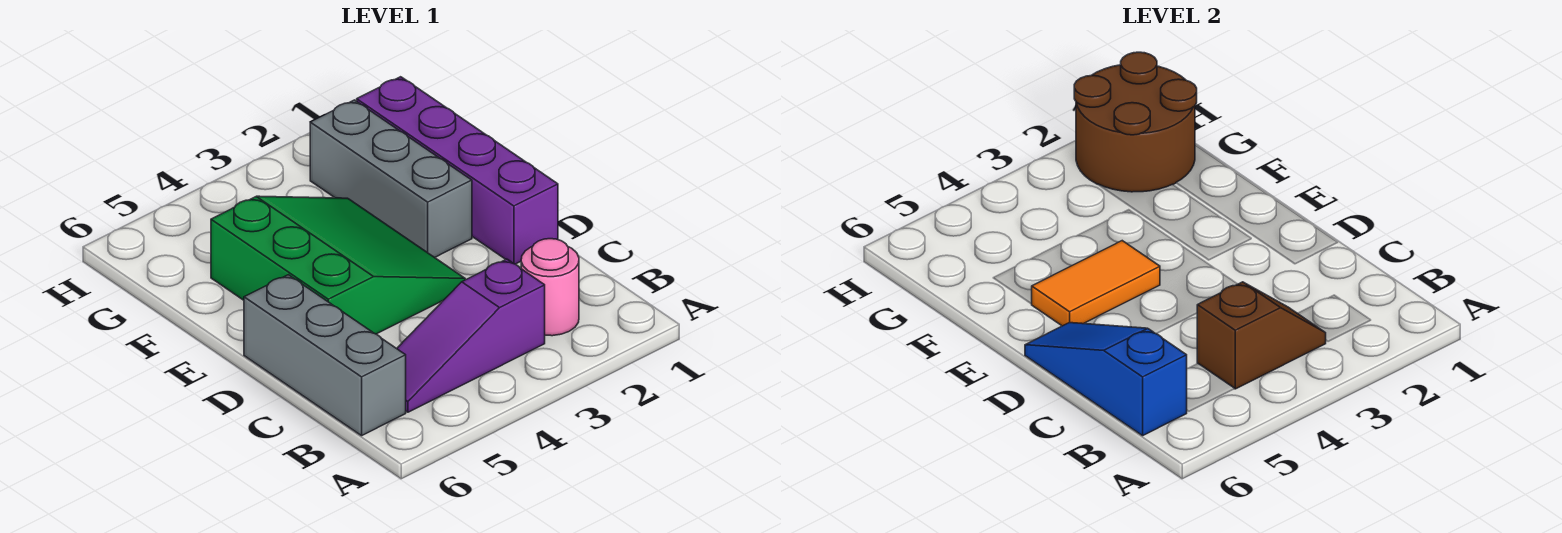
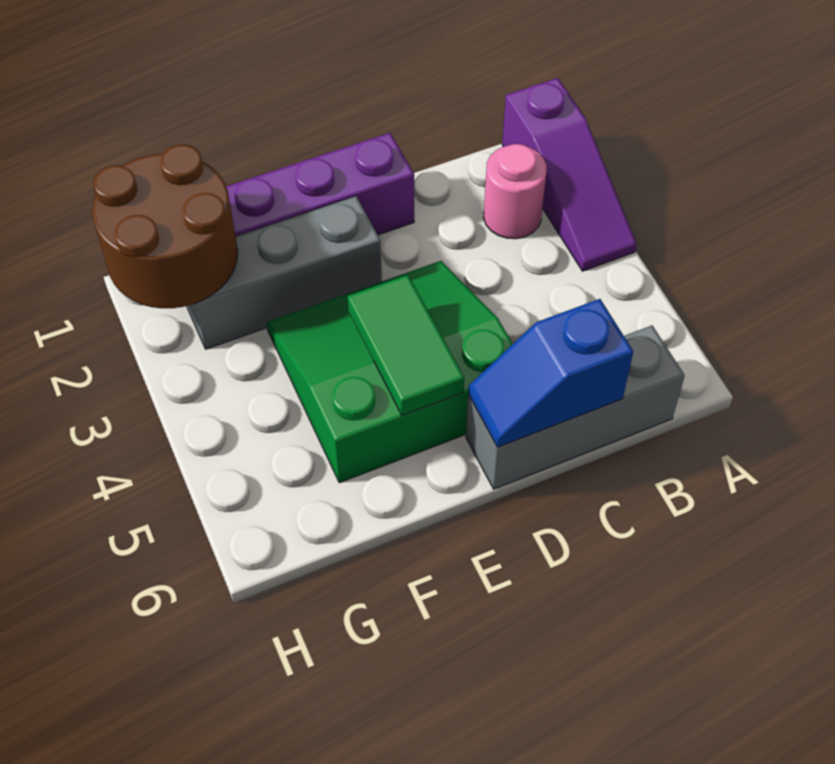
purple slope B3:B5 level 1 top 3 -> purple slope A1:A3 level 1 top 1
brown slope B3:B4 level 2 top 4 -> none
blue slope B6:D6 level 2 top B -> blue slope C6:D6 level 2 top C
orange tile E4:E5 level 2 -> green tile E4:E5 level 2

